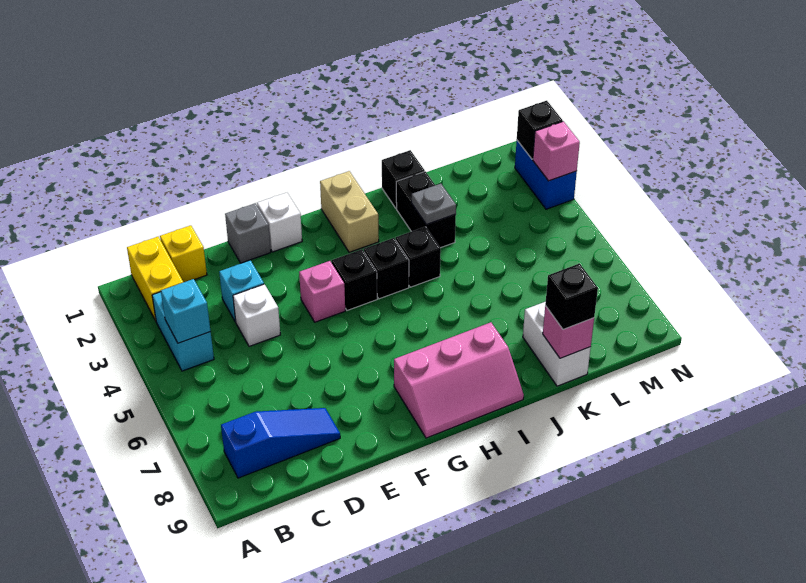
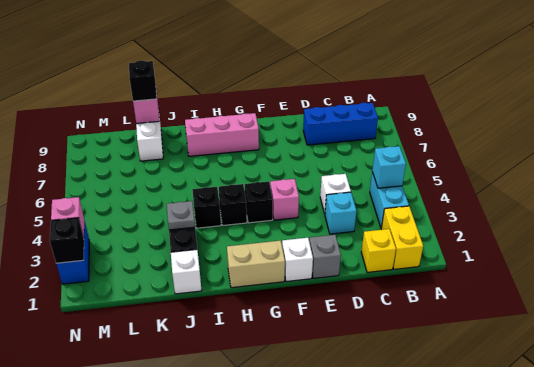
blue slope B8:D8 level 1 top B -> blue brick B8:D8 level 1
tan brick H1:H2 level 1 -> tan brick G1:H1 level 1
black brick J1 level 1 -> white brick J1 level 1

